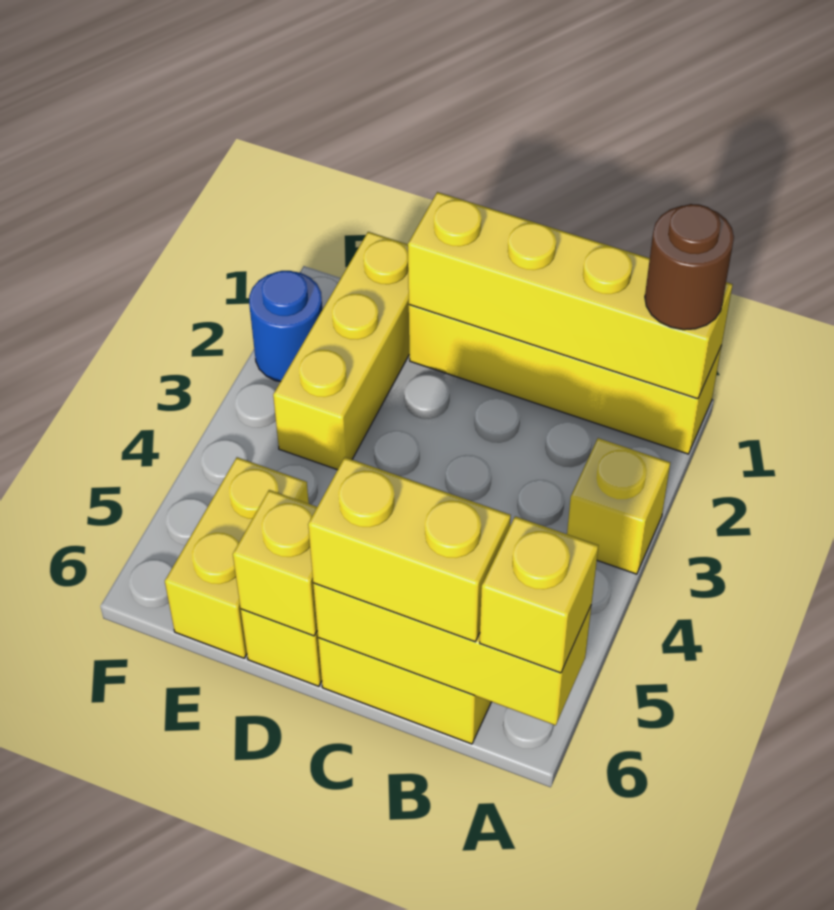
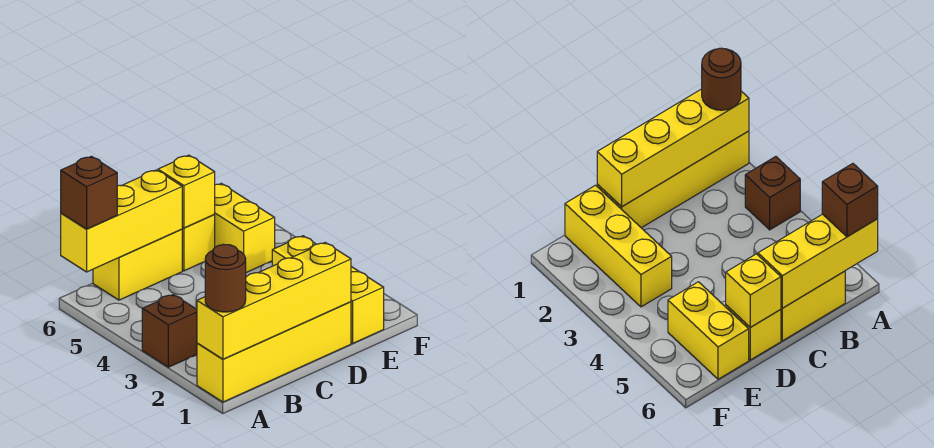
yellow brick A3 level 1 -> brown brick A3 level 1
yellow brick A6 level 3 -> brown brick A6 level 3
yellow brick B6:C6 level 3 -> none
blue round brick F2 level 1 -> none

